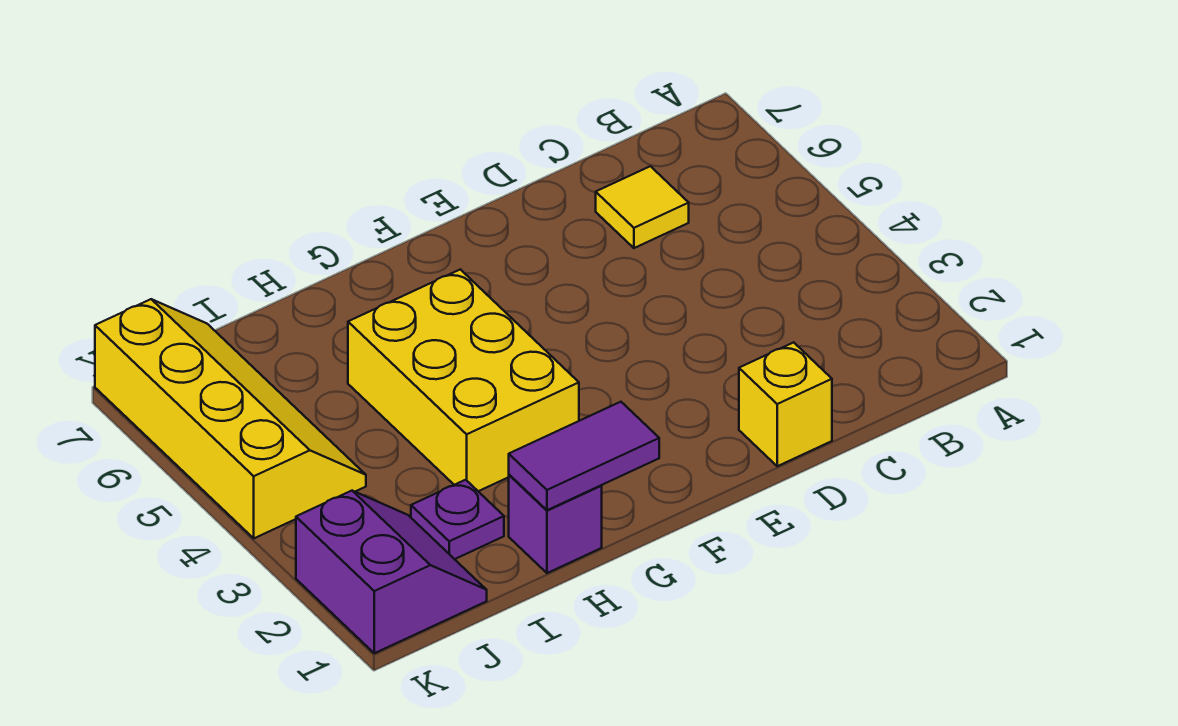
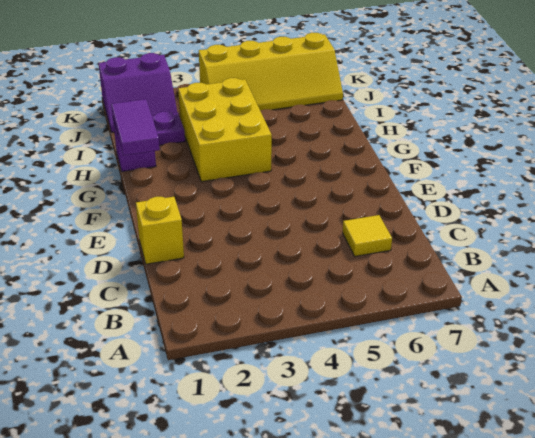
yellow brick G3:H5 level 1 -> yellow brick G3:I4 level 1

